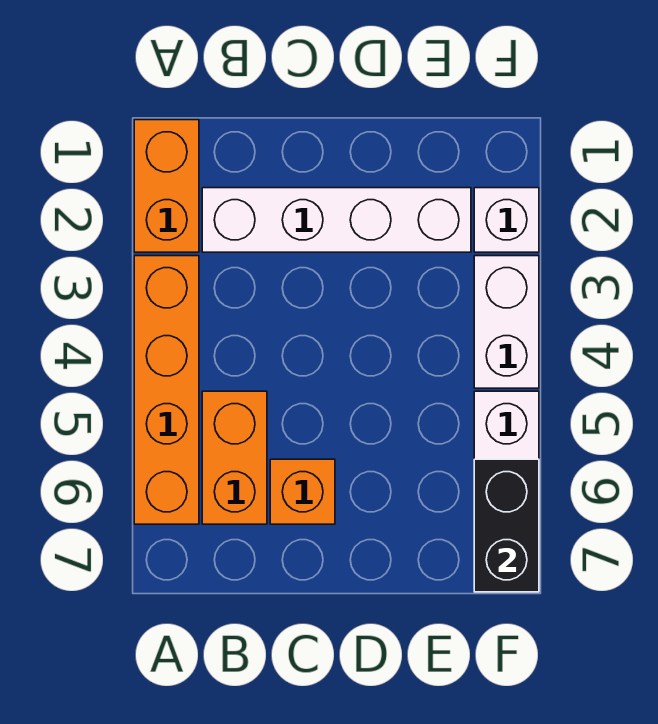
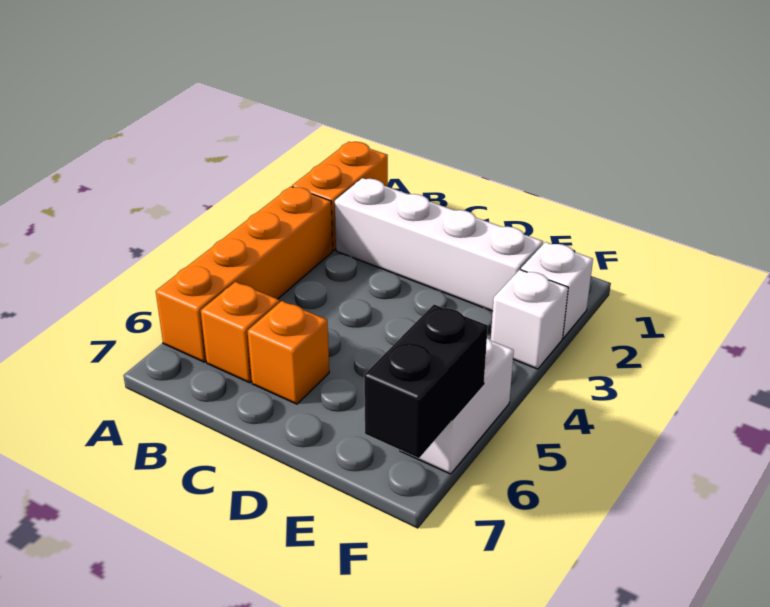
orange brick B5:B6 level 1 -> orange brick B6 level 1
white brick F3:F4 level 1 -> white brick F3 level 1

